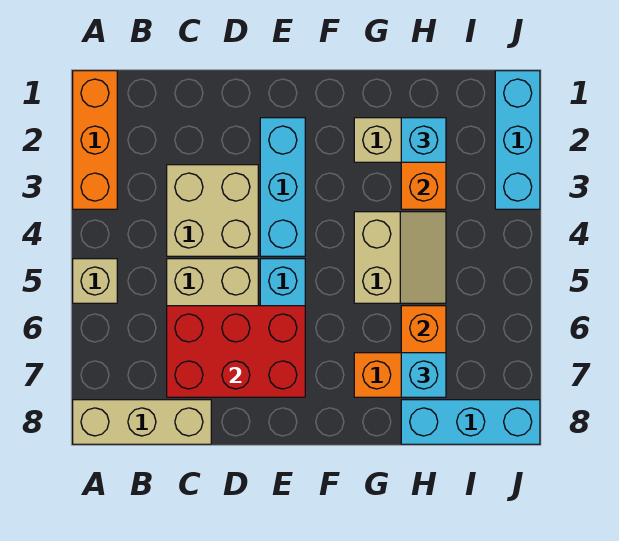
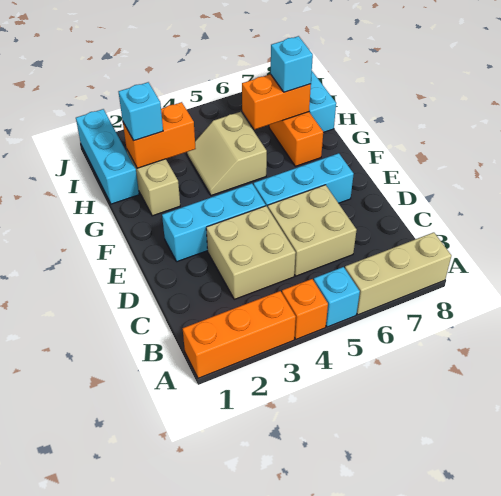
none -> orange brick A4 level 1
tan brick A5 level 1 -> cyan brick A5 level 1
tan brick A8:C8 level 1 -> tan brick A6:A8 level 1
red brick C6:E7 level 2 -> none
tan slope G4:H5 level 1 top G -> tan slope G4:H5 level 1 top 5
cyan brick J1:J3 level 1 -> cyan brick H1:J1 level 1

